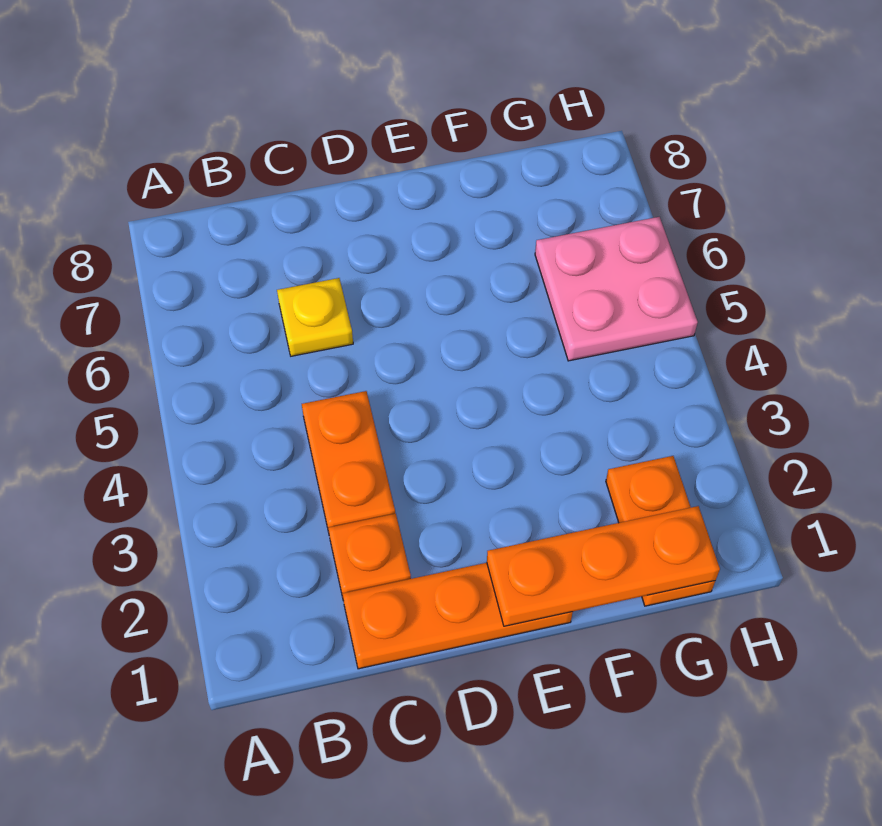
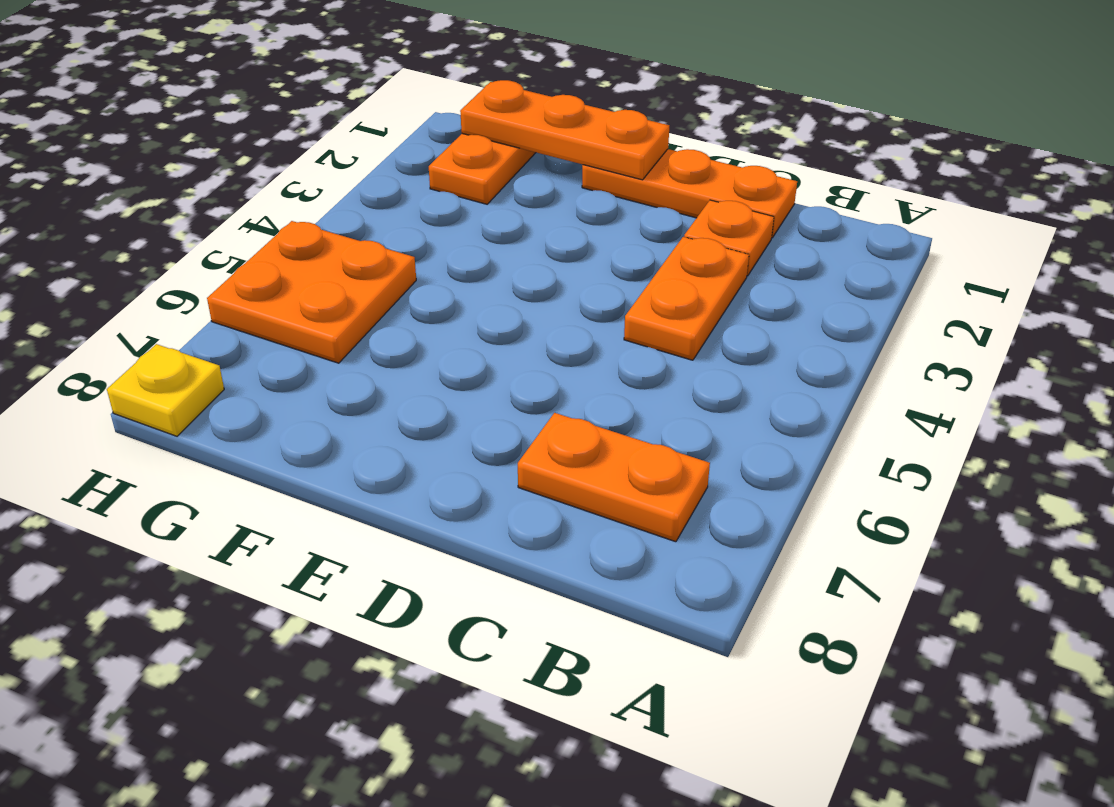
none -> orange plate B7:C7 level 1
yellow plate C6 level 1 -> yellow plate H8 level 1
pink plate G5:H6 level 1 -> orange plate G5:H6 level 1

